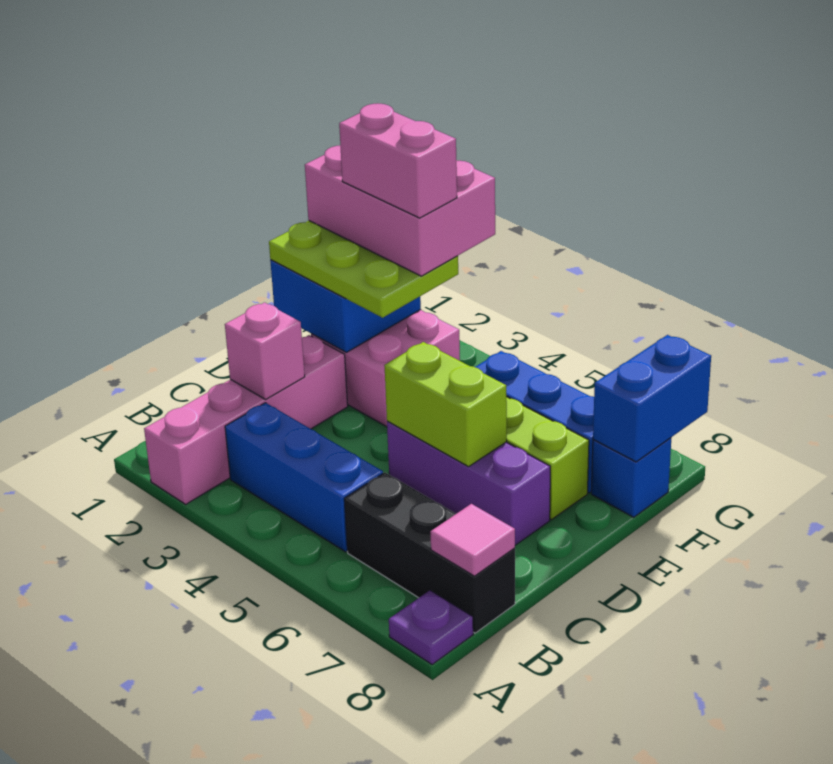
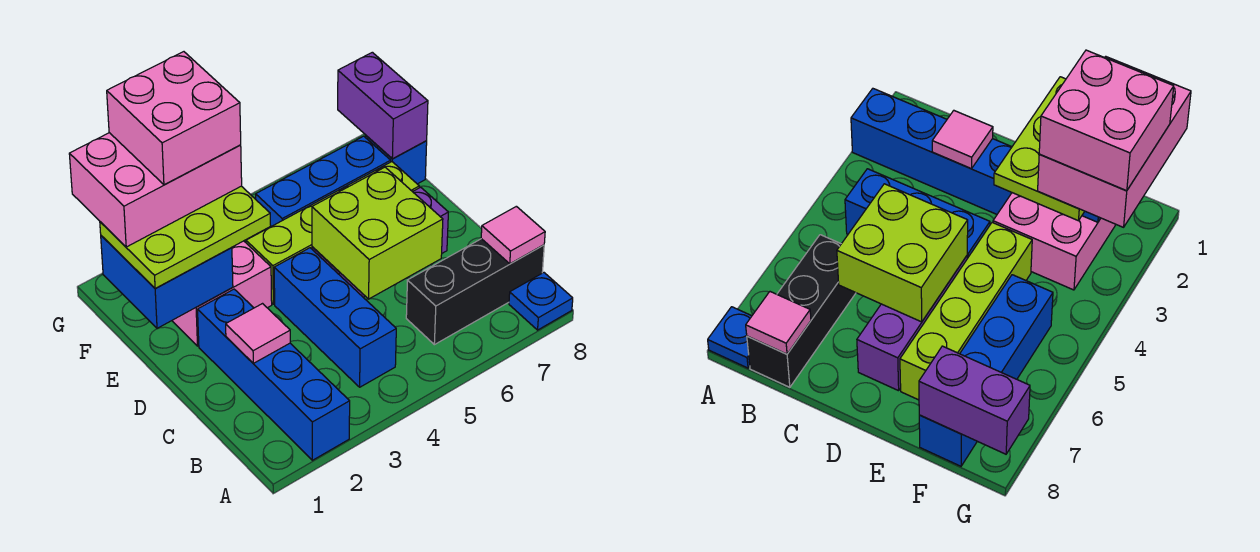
pink brick A2:D2 level 1 -> blue brick A2:D2 level 1
purple plate A8 level 1 -> blue plate A8 level 1
blue brick B3:B5 level 1 -> blue brick B4:D4 level 1
pink brick C2 level 2 -> pink tile C2 level 2
lime brick D5:D6 level 2 -> lime brick C5:D6 level 2
pink brick F2:F3 level 5 -> pink brick F2:G3 level 5
blue brick F8:G8 level 2 -> purple brick F8:G8 level 2

